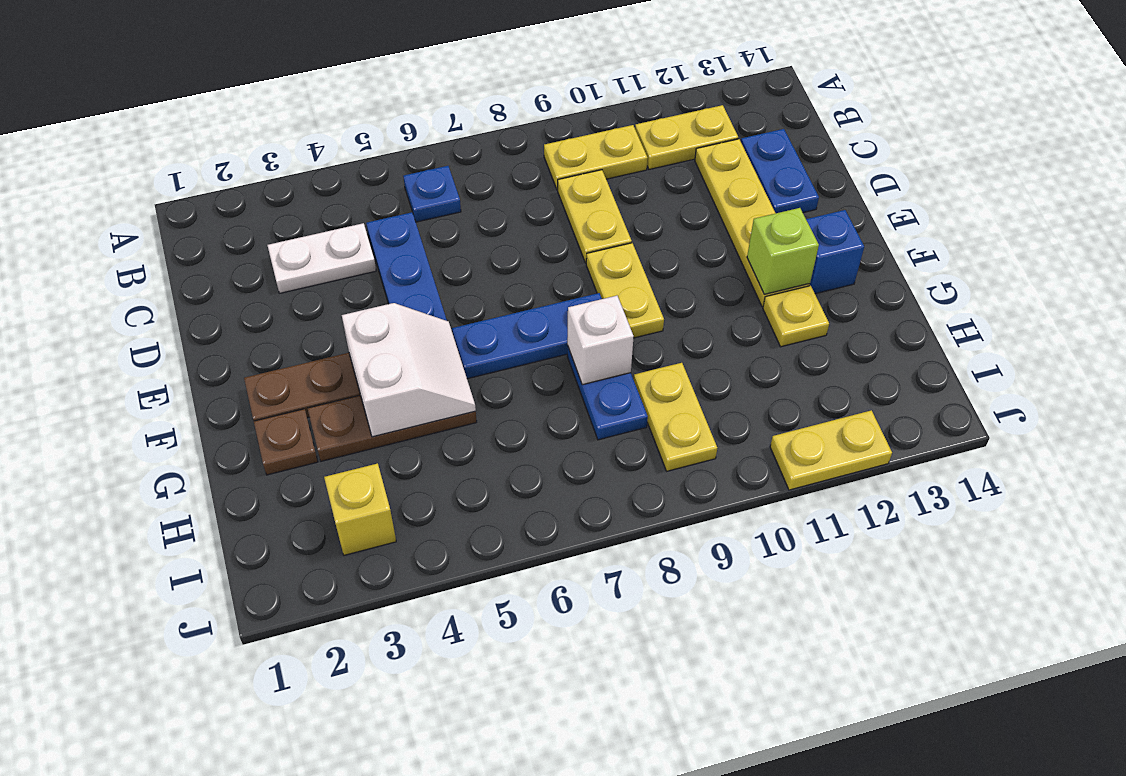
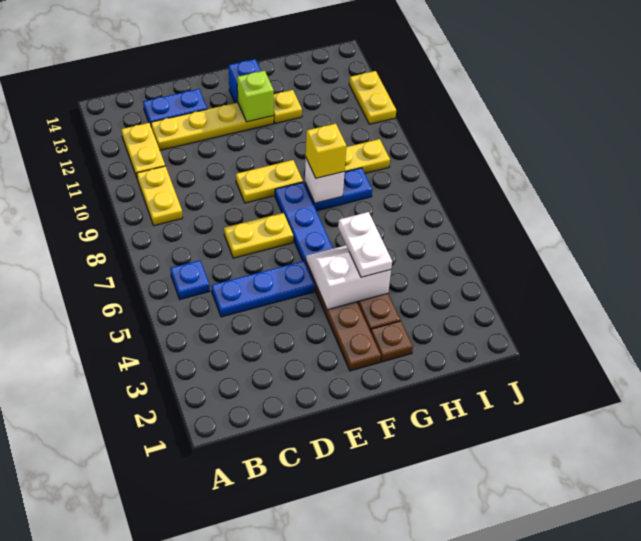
white plate C3:C4 level 1 -> white plate G4:G5 level 3
yellow plate C9:D9 level 1 -> yellow plate D7:E7 level 1
yellow brick I3 level 1 -> yellow brick G8 level 3

